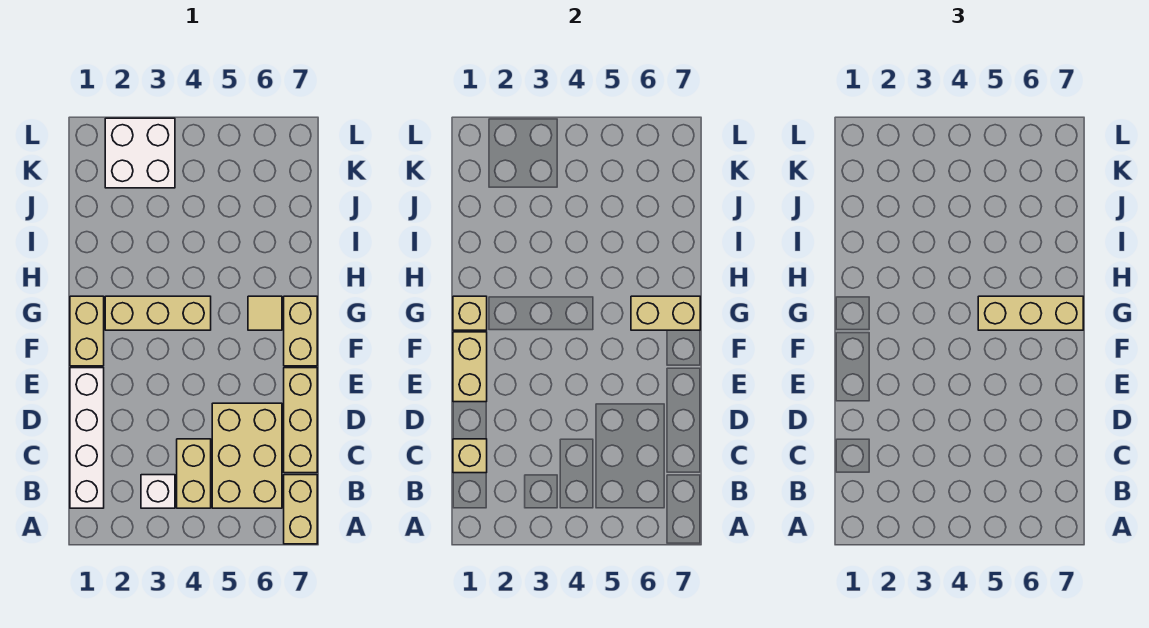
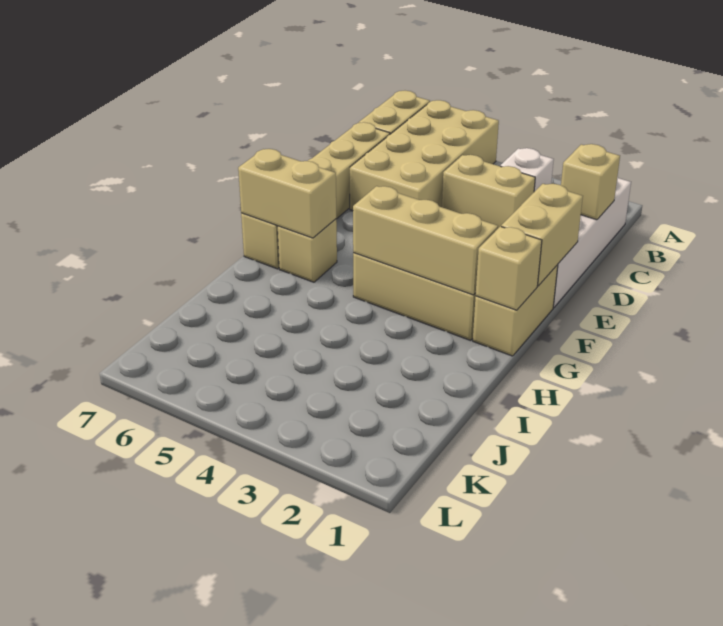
tan brick B4:C4 level 1 -> tan brick C3:C4 level 1
tan brick B5:D6 level 1 -> tan brick A5:D6 level 1
tan brick G5:G7 level 3 -> tan brick G2:G4 level 2
tan tile G6 level 1 -> tan brick G6 level 1
white brick K2:L3 level 1 -> none

